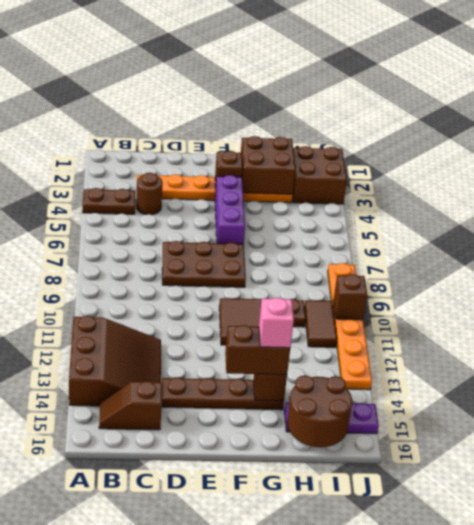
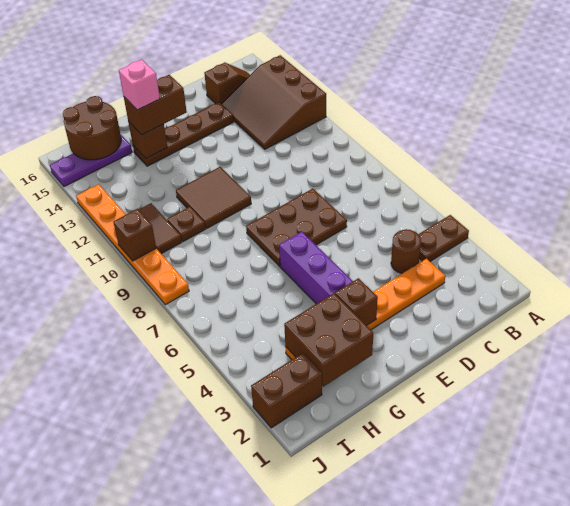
brown brick I2:J3 level 1 -> brown brick I2:J2 level 1

